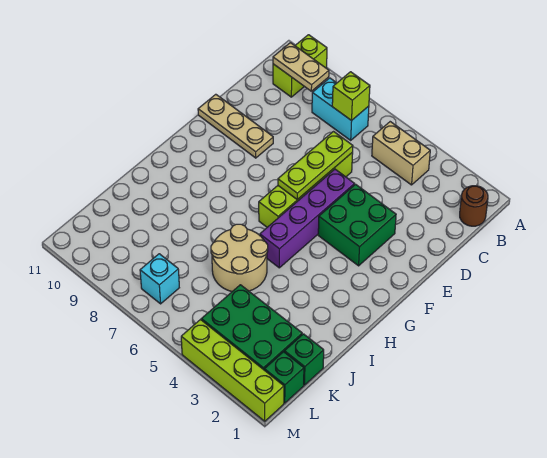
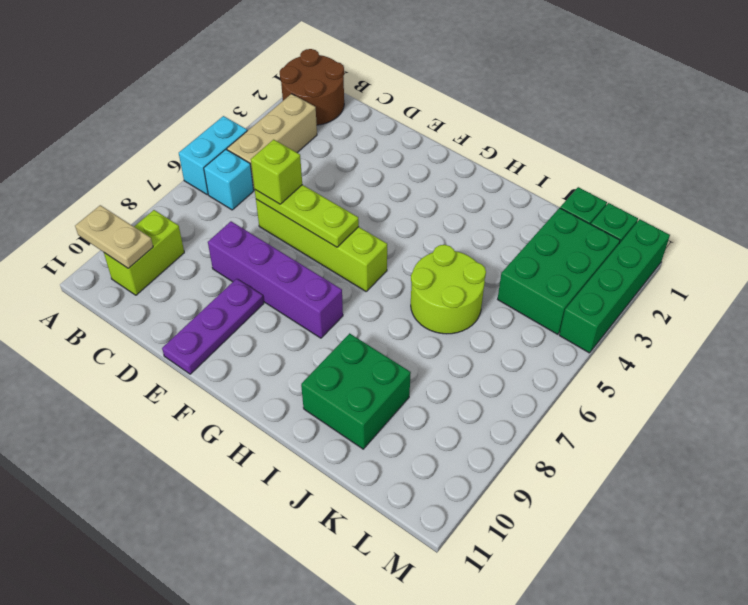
lime brick A10:B10 level 1 -> lime brick B9:B10 level 1
brown round brick B1 level 1 -> brown round brick A1:B2 level 1
tan brick B4:B5 level 1 -> tan brick B3:B5 level 1
cyan brick B7:B8 level 1 -> cyan brick A5:A6 level 1
lime brick B7 level 2 -> lime brick D6 level 3
tan plate B9:B10 level 2 -> tan plate A10:B10 level 2
green brick E3:F4 level 1 -> green brick I9:J10 level 1
purple brick E5:H5 level 1 -> purple brick D8:G8 level 1
tan plate E9:E11 level 1 -> purple plate E9:E11 level 1
tan round brick I5:J6 level 1 -> lime round brick I5:J6 level 1
cyan brick L7 level 1 -> cyan brick B6 level 1
lime brick M1:M4 level 1 -> green brick M1:M4 level 1

